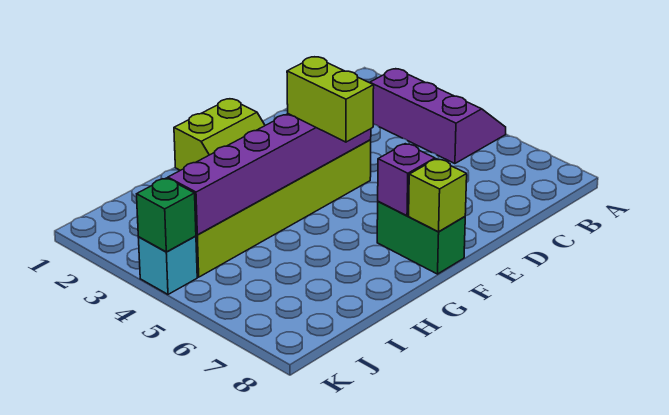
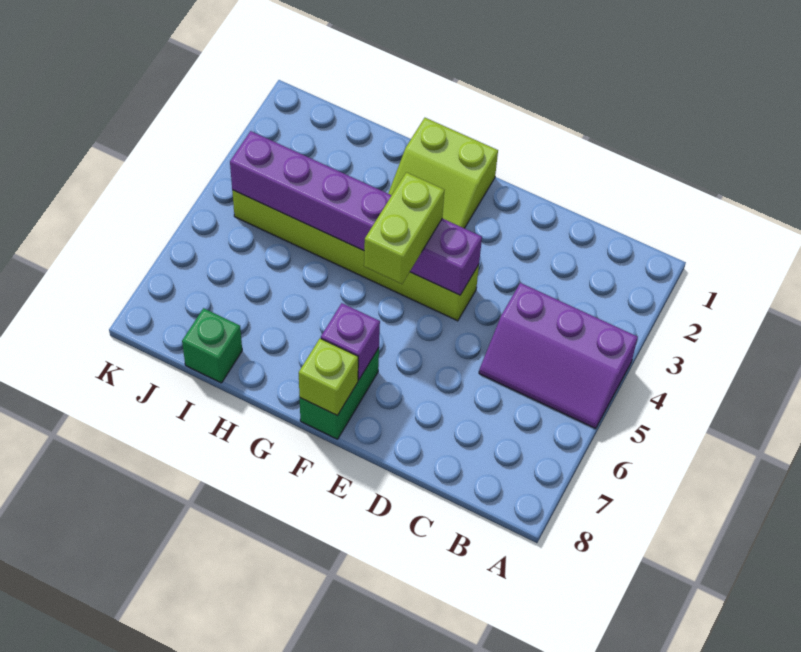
purple slope A3:B5 level 1 top B -> purple slope A4:C5 level 1 top 4
cyan brick K4 level 1 -> none
green brick K4 level 2 -> green brick I8 level 1

